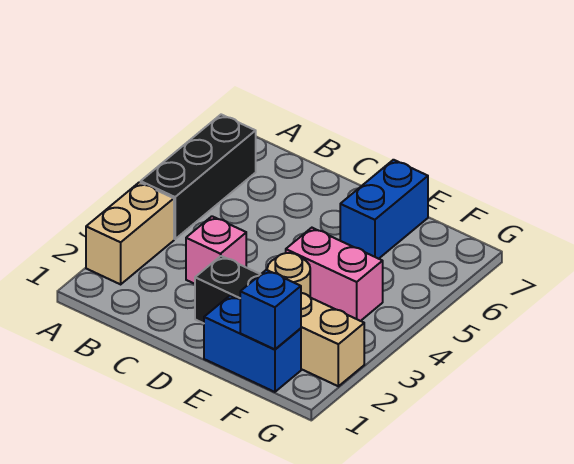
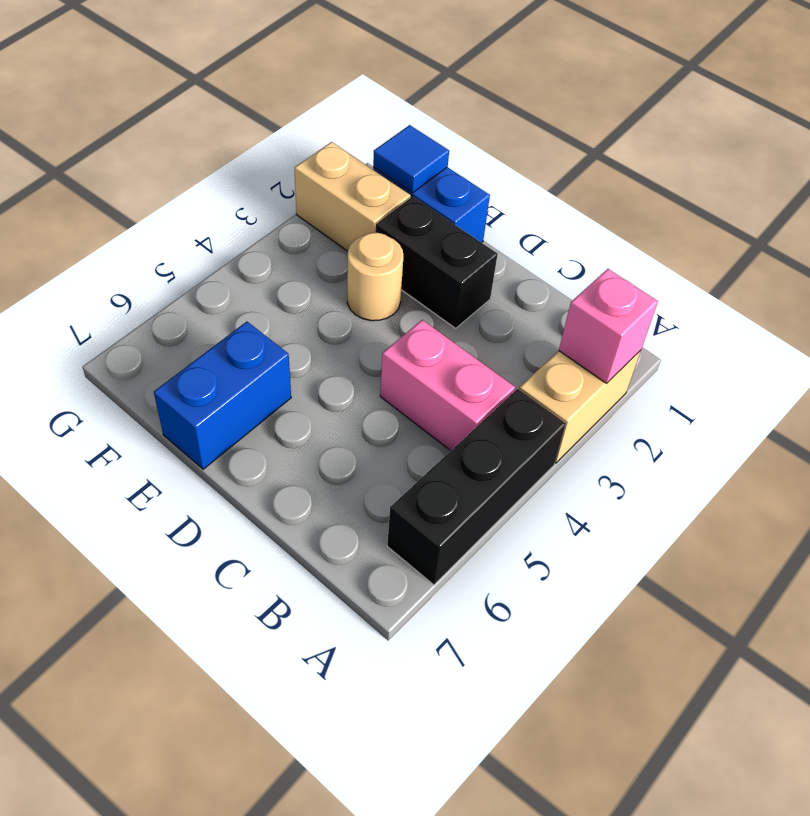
pink brick C3 level 1 -> pink brick A2 level 2
pink brick E4:F4 level 1 -> pink brick B4:C4 level 1
blue brick F1 level 2 -> blue tile F1 level 2

